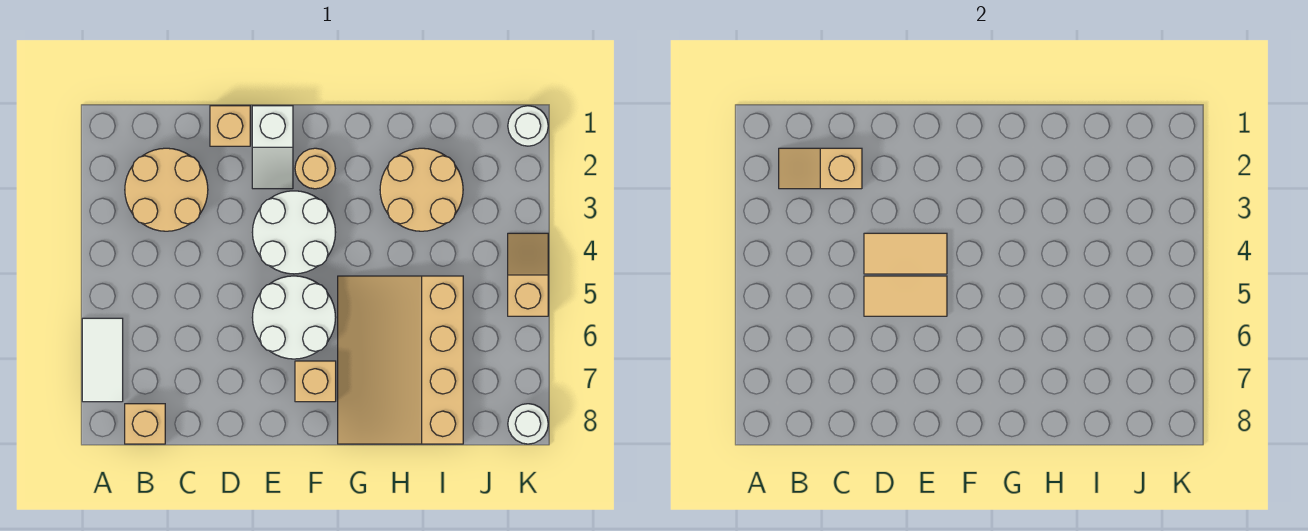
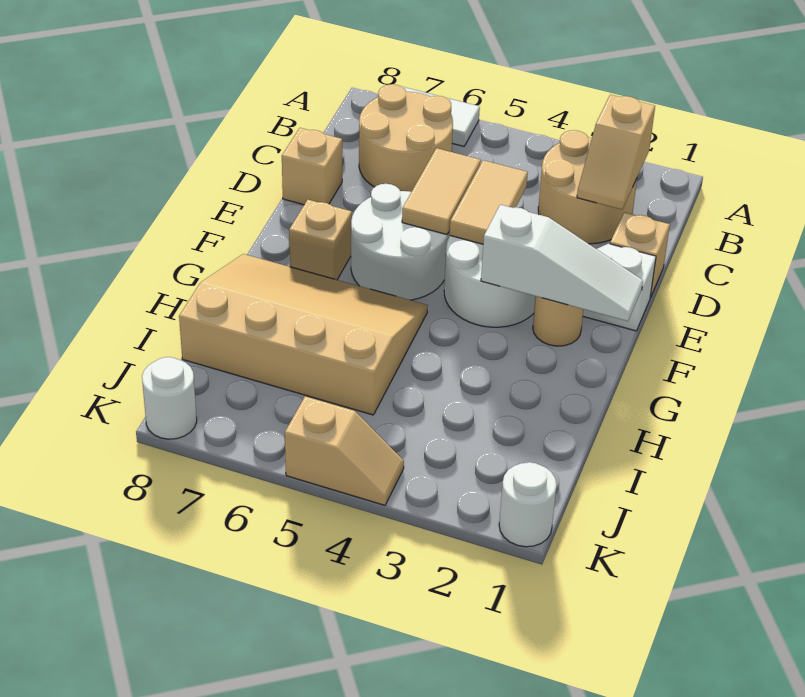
tan slope B2:C2 level 2 top C -> tan slope B2:C2 level 2 top B
tan brick B8 level 1 -> tan brick D8 level 1
none -> white slope F1:F3 level 2 top 3
tan round brick H2:I3 level 1 -> tan round brick B6:C7 level 1

